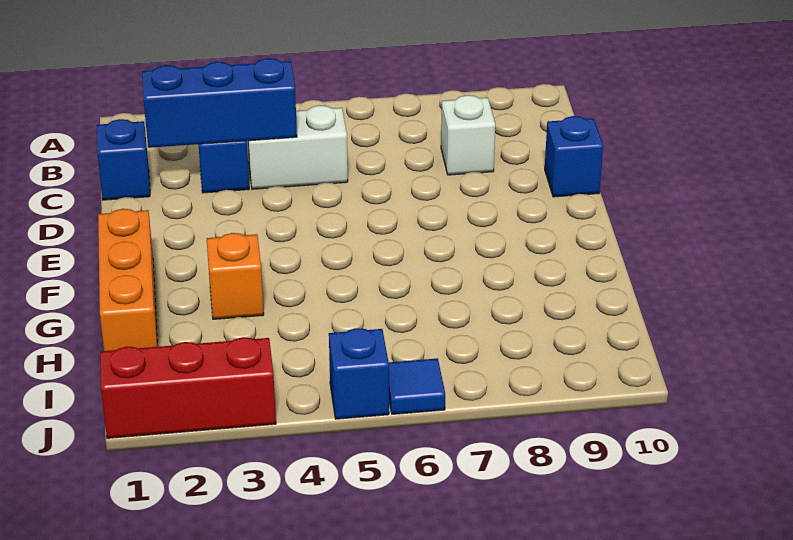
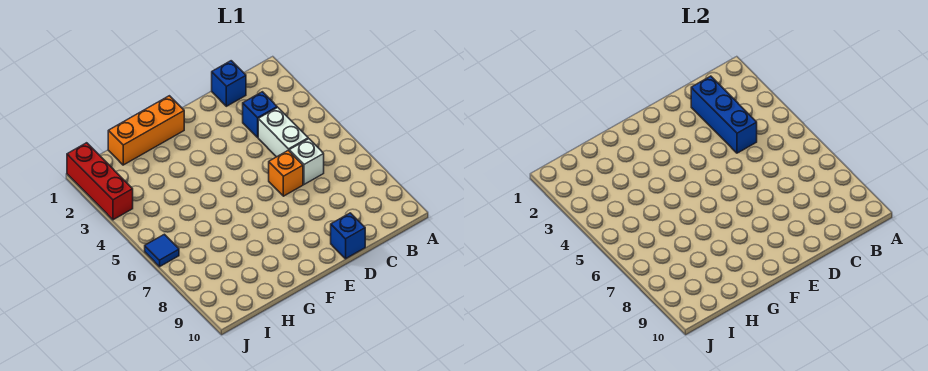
white brick C8 level 1 -> white brick C6 level 1
orange brick G3 level 1 -> orange brick D6 level 1
blue brick J5 level 1 -> none

